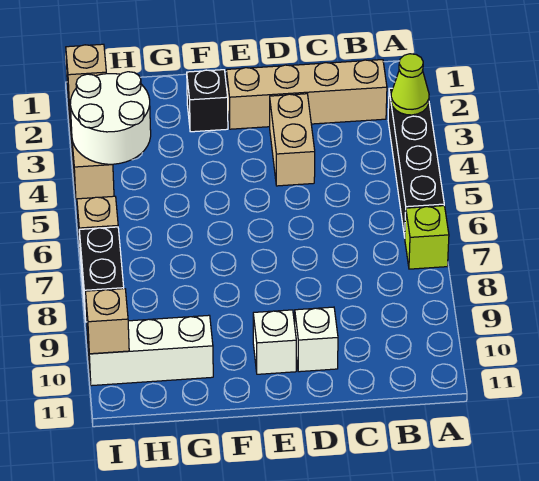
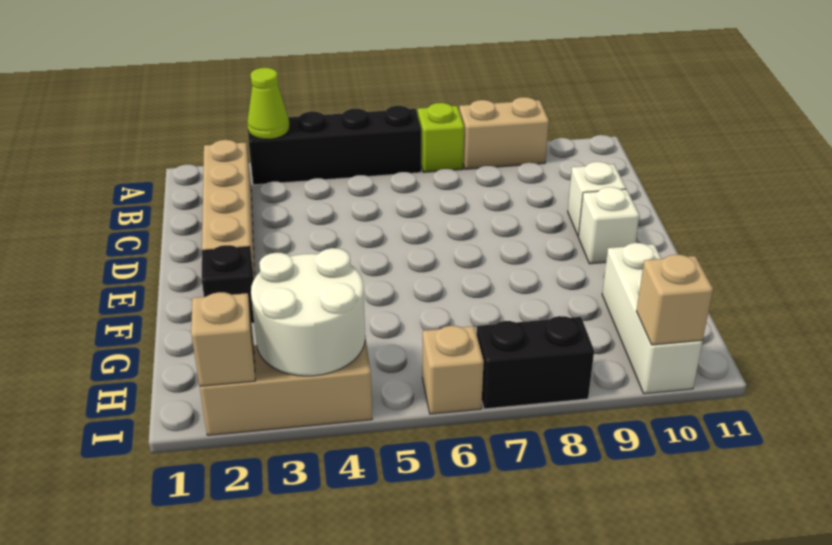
tan brick D3:D4 level 1 -> tan brick A8:A9 level 1

